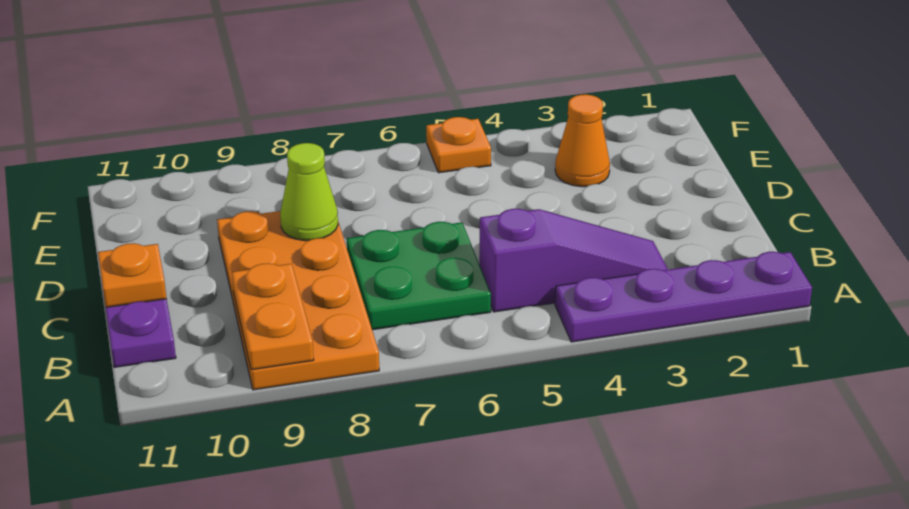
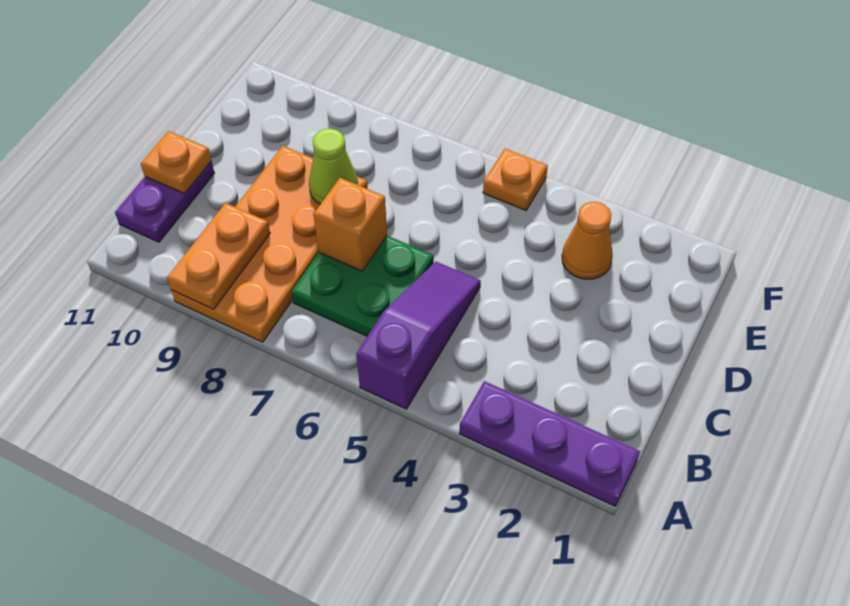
purple plate A1:A4 level 1 -> purple plate A1:A3 level 1
purple slope B3:B5 level 1 top 5 -> purple slope A5:C5 level 1 top A
none -> orange brick C7 level 2

